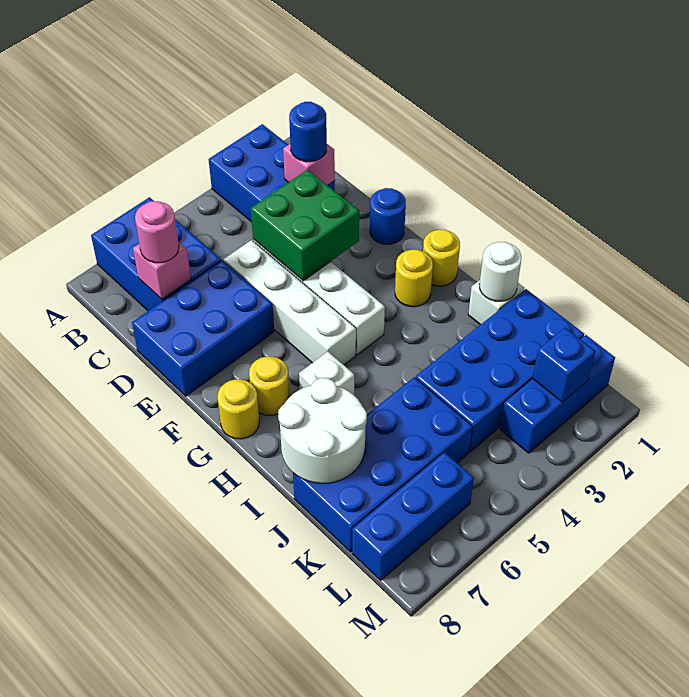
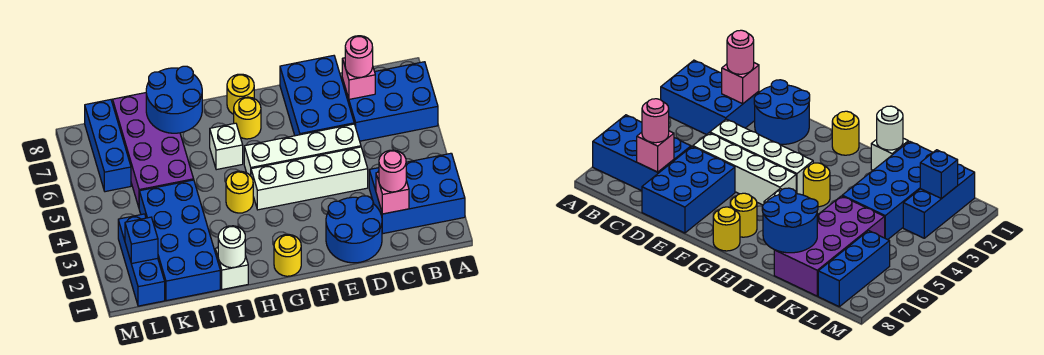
blue round brick C2 level 3 -> pink round brick C2 level 3
green brick D3:E4 level 2 -> none
blue round brick E1 level 1 -> blue round brick D1:E2 level 1
yellow round brick G2 level 1 -> yellow round brick H4 level 1
white round brick I7:J8 level 2 -> blue round brick I7:J8 level 2
blue brick J5:K8 level 1 -> purple brick J5:K8 level 1

